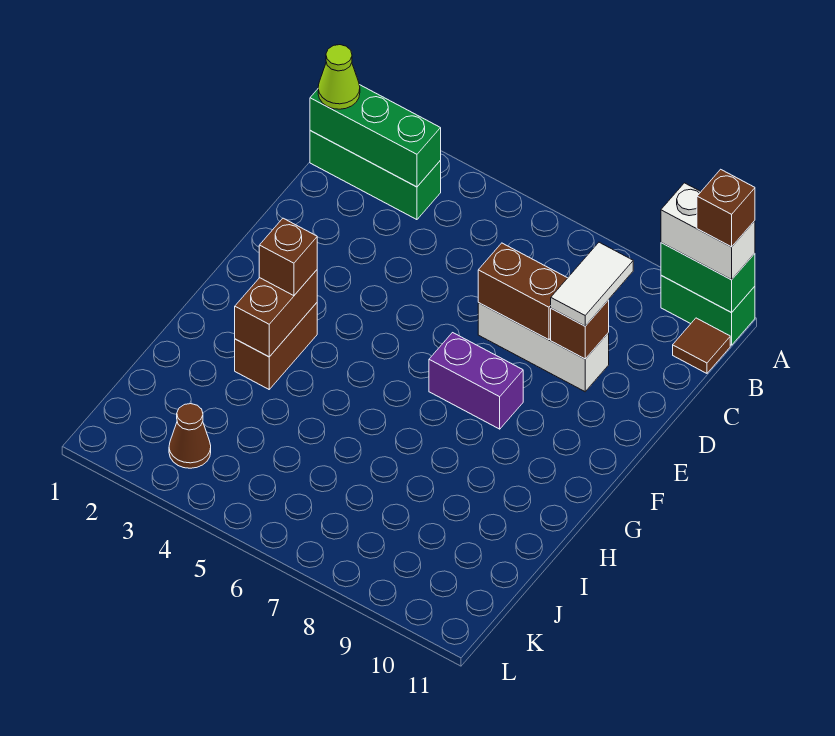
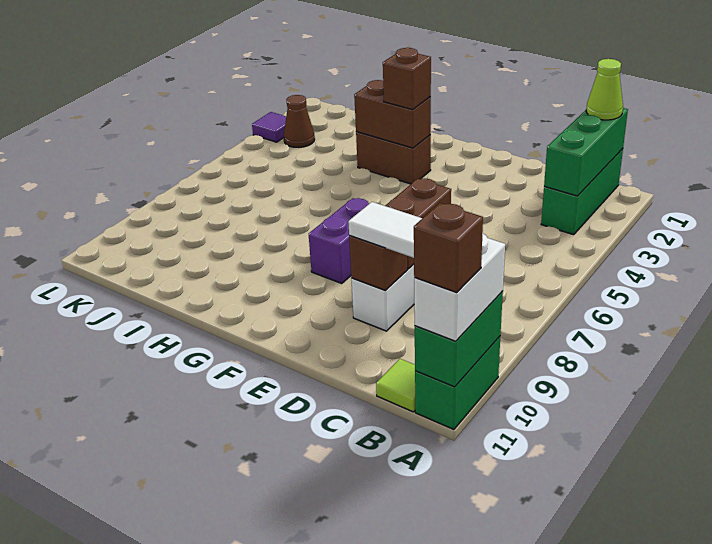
brown tile B11 level 1 -> lime tile B11 level 1
none -> purple tile L3 level 1

